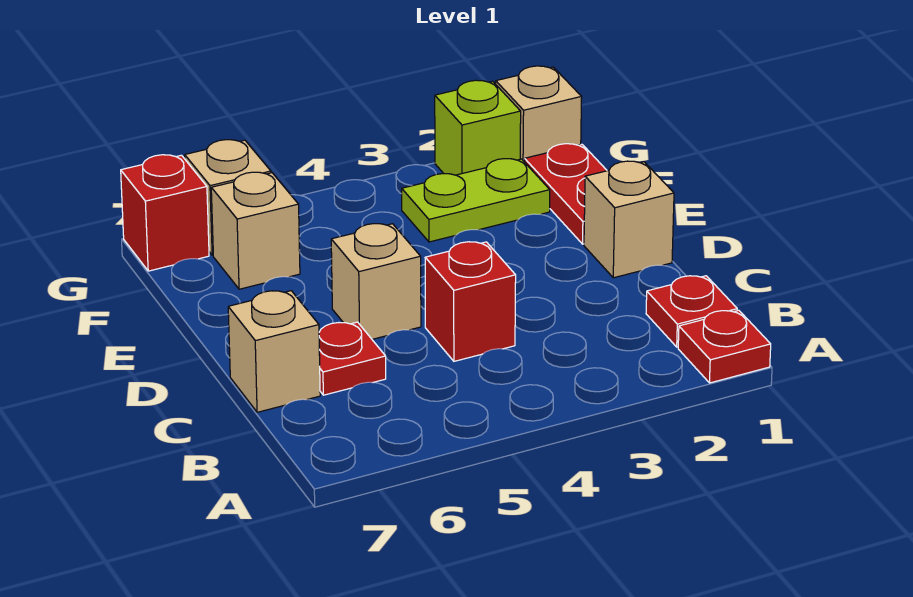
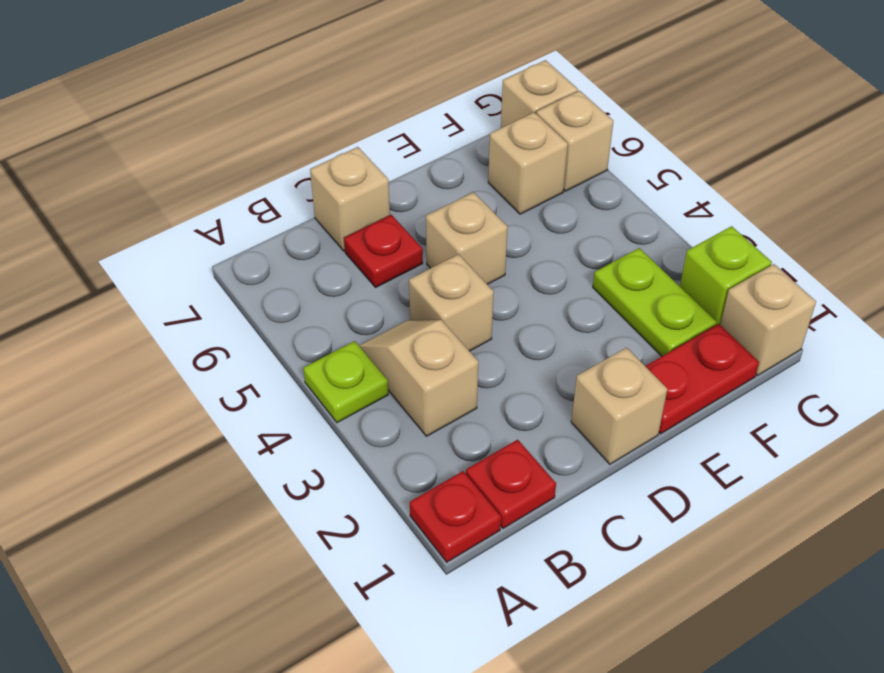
none -> lime plate A4 level 1
none -> tan slope B3:B4 level 1 top 3
red brick C4 level 1 -> tan brick C4 level 1
red brick G7 level 1 -> tan brick G7 level 1

